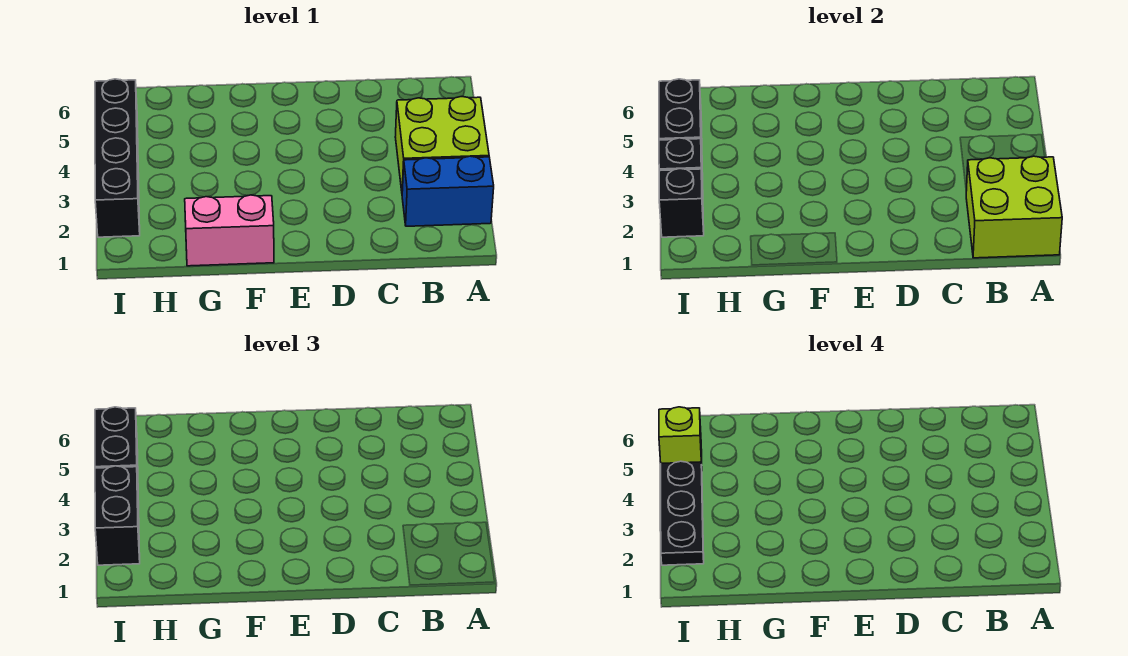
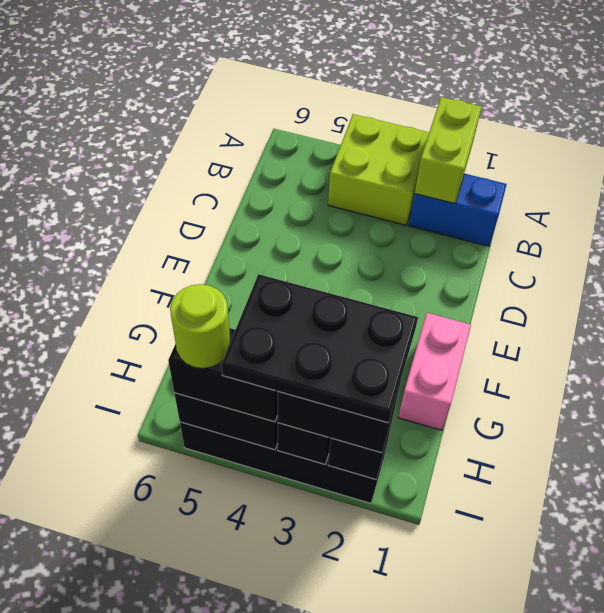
lime brick A1:B2 level 2 -> lime brick A2:B2 level 2
blue brick A2:B2 level 1 -> blue brick B1:B2 level 1
black plate I2:I4 level 4 -> black plate H2:I4 level 4
lime brick I5 level 4 -> lime round brick I5 level 4

